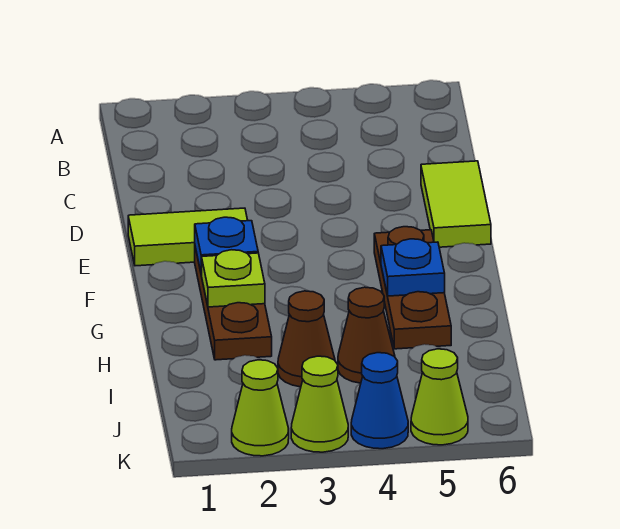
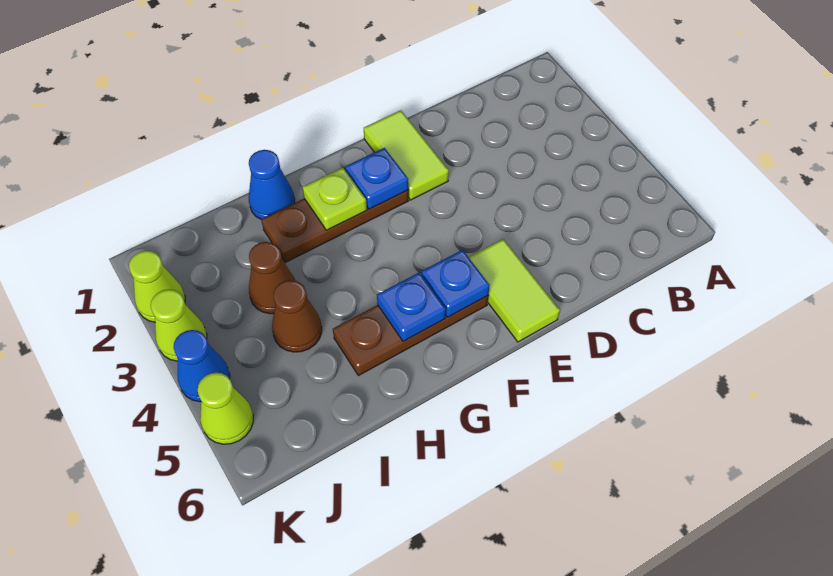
lime tile D6:E6 level 1 -> lime tile E5:E6 level 1
none -> blue plate F5 level 2
none -> blue cone H1 level 1

